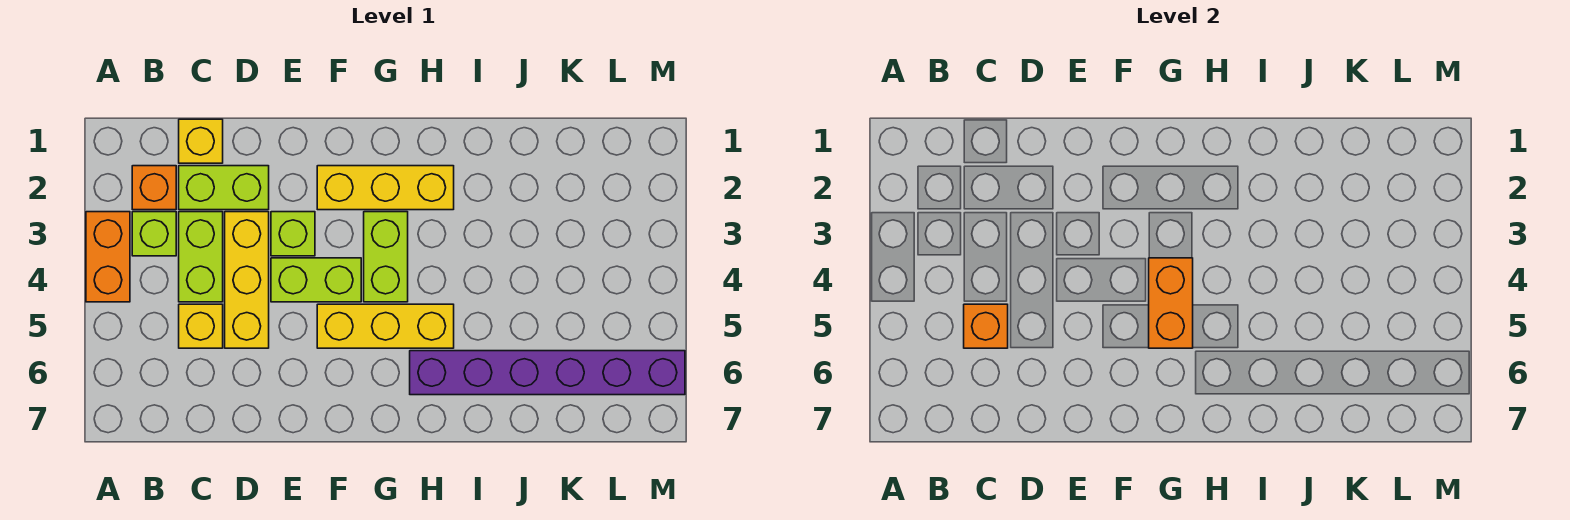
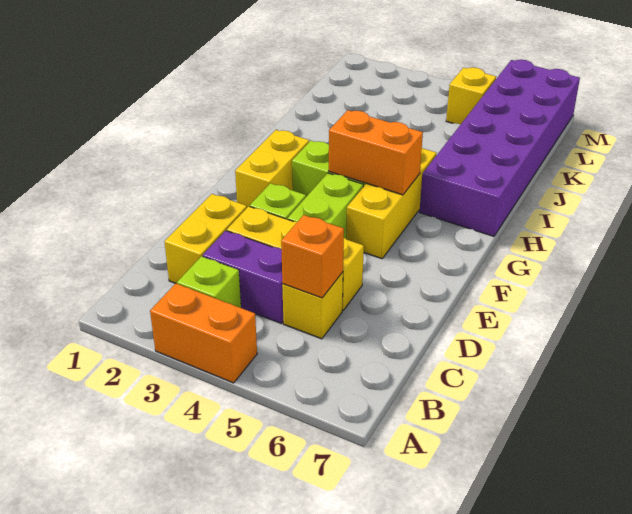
orange brick B2 level 1 -> none
yellow brick C1 level 1 -> yellow brick L5 level 1
lime brick C2:D2 level 1 -> yellow brick C2:D2 level 1
lime brick C3:C4 level 1 -> purple brick C3:C4 level 1
yellow brick F2:H2 level 1 -> yellow brick F2:G2 level 1
purple brick H6:M6 level 1 -> purple brick H6:M7 level 1

